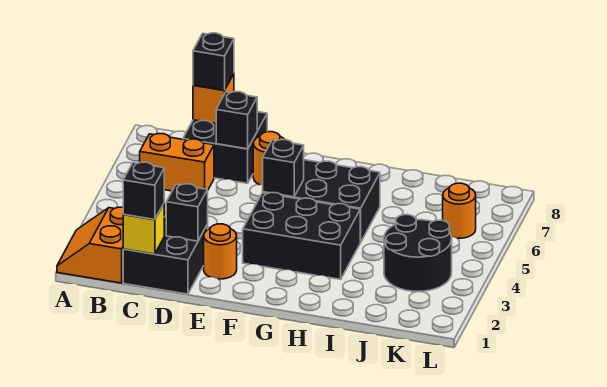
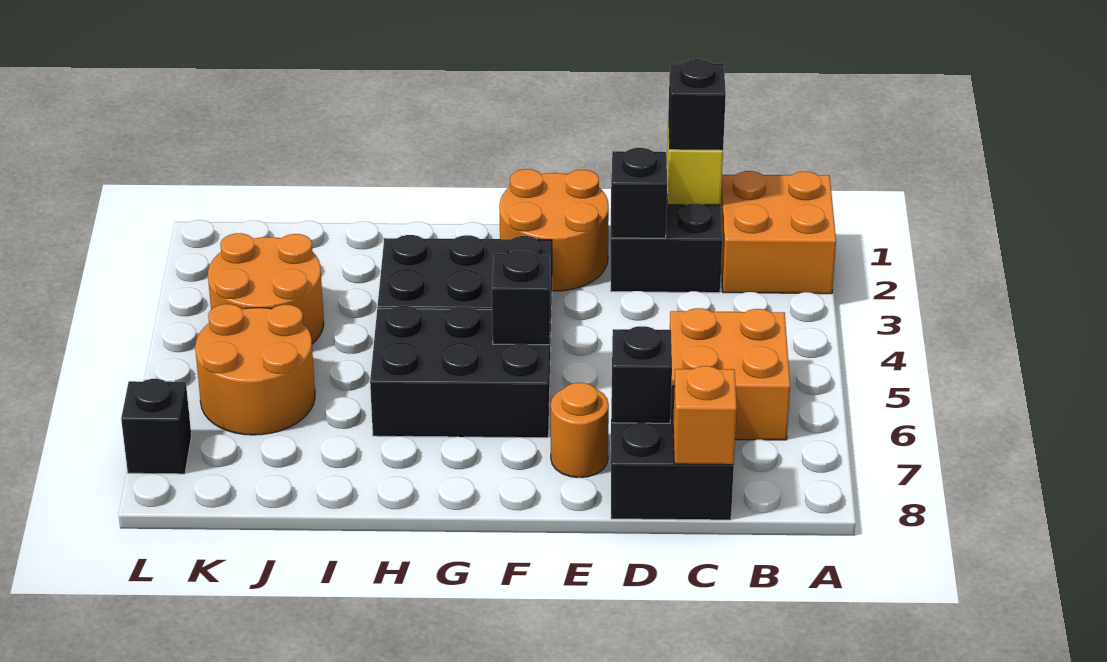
orange slope A1:B2 level 1 top B -> orange brick A1:B2 level 1
orange brick B6:C6 level 1 -> orange brick B5:C6 level 1
black brick C8 level 3 -> black brick L7 level 1
orange round brick E2 level 1 -> orange round brick E1:F2 level 1
black round brick J3:K4 level 1 -> orange round brick J3:K4 level 1
orange round brick K6 level 1 -> orange round brick J5:K6 level 1

